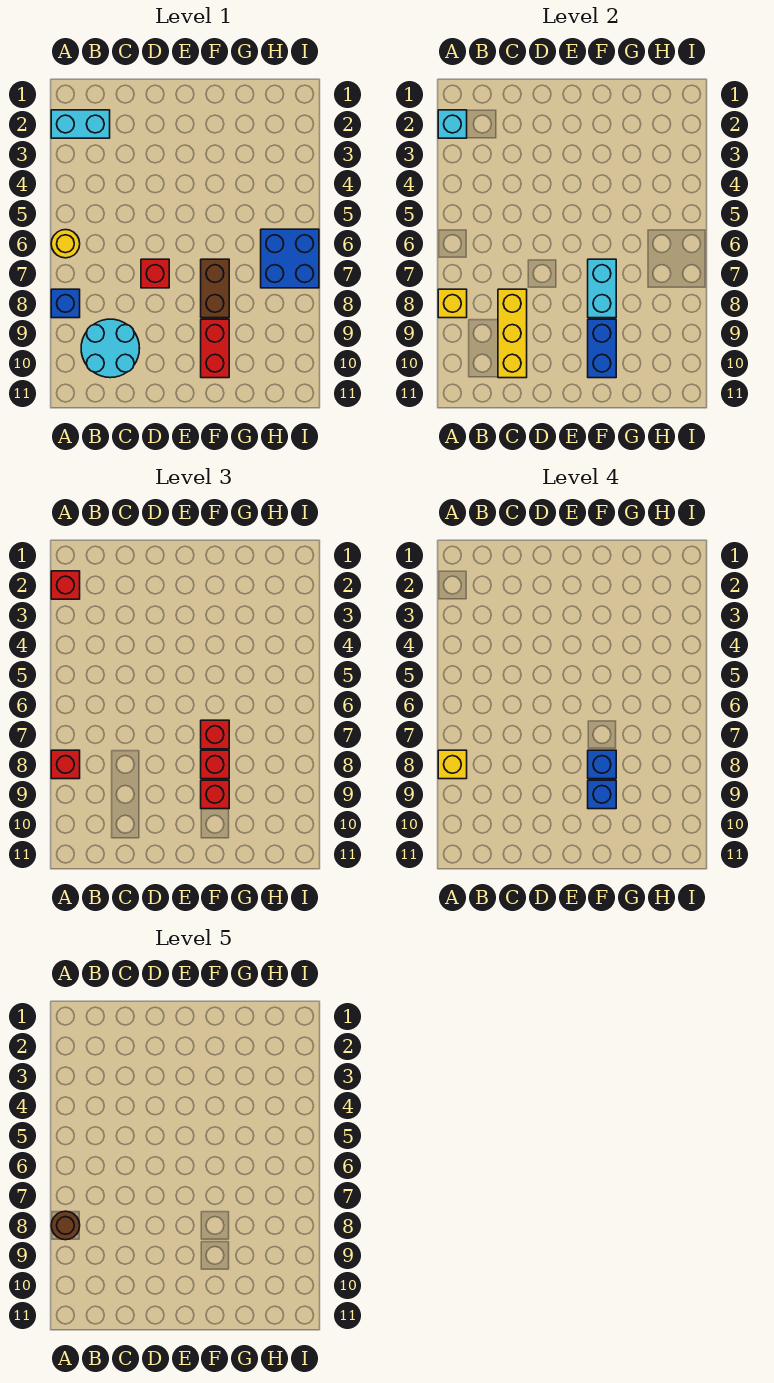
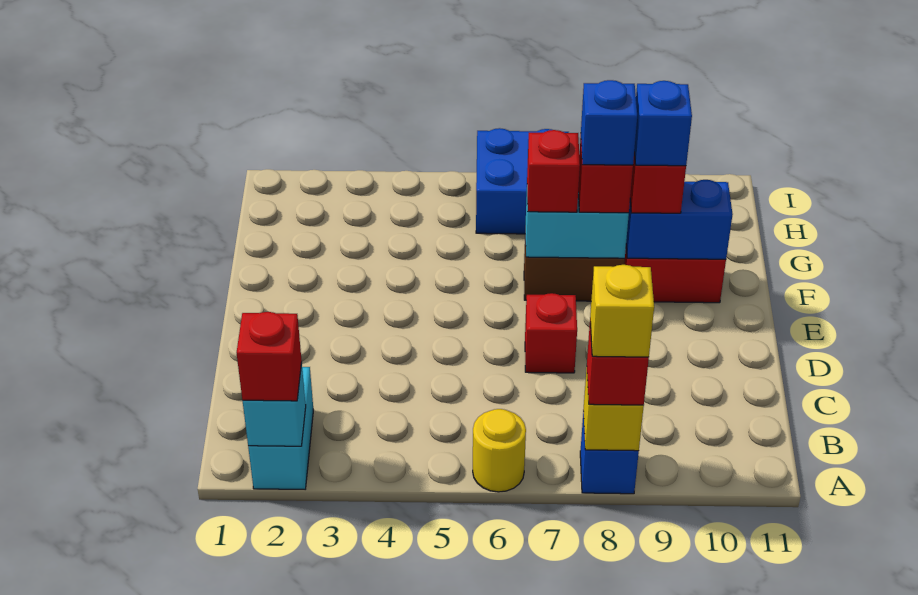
brown round brick A8 level 5 -> none
cyan round brick B9:C10 level 1 -> none
yellow brick C8:C10 level 2 -> none

